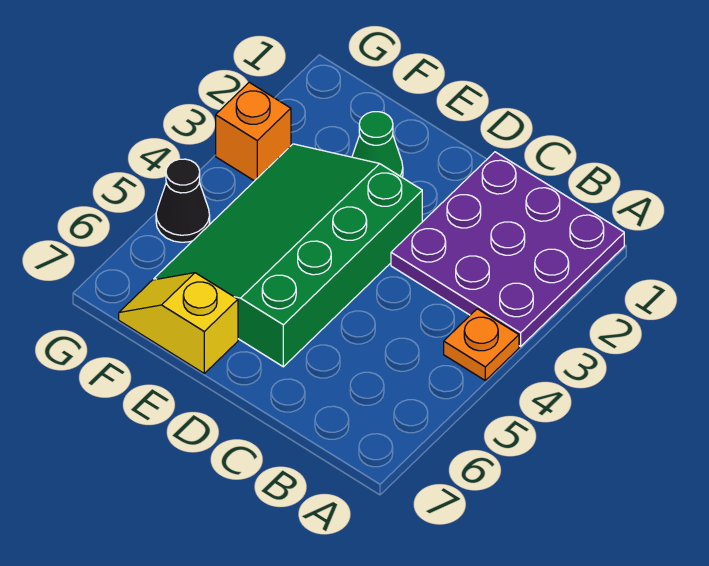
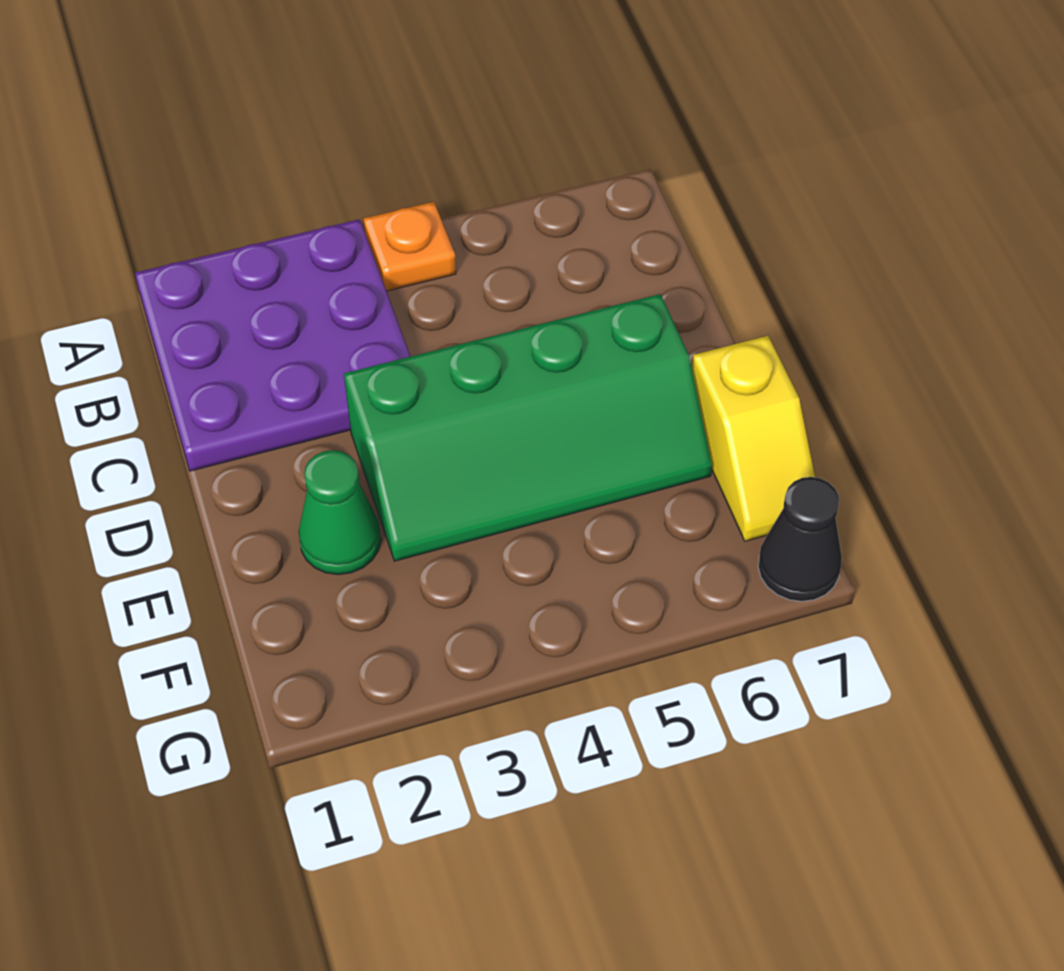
green slope D3:F6 level 1 top D -> green slope D3:E6 level 1 top D
orange brick G3 level 1 -> none
black cone G5 level 1 -> black cone G7 level 1

